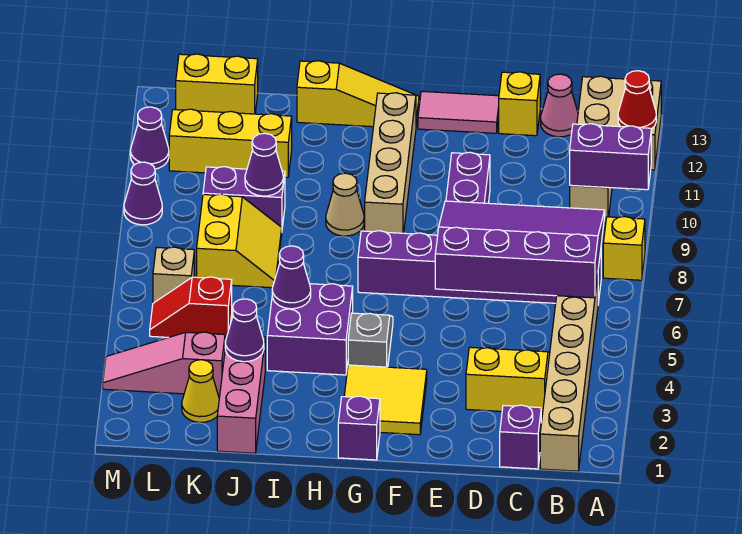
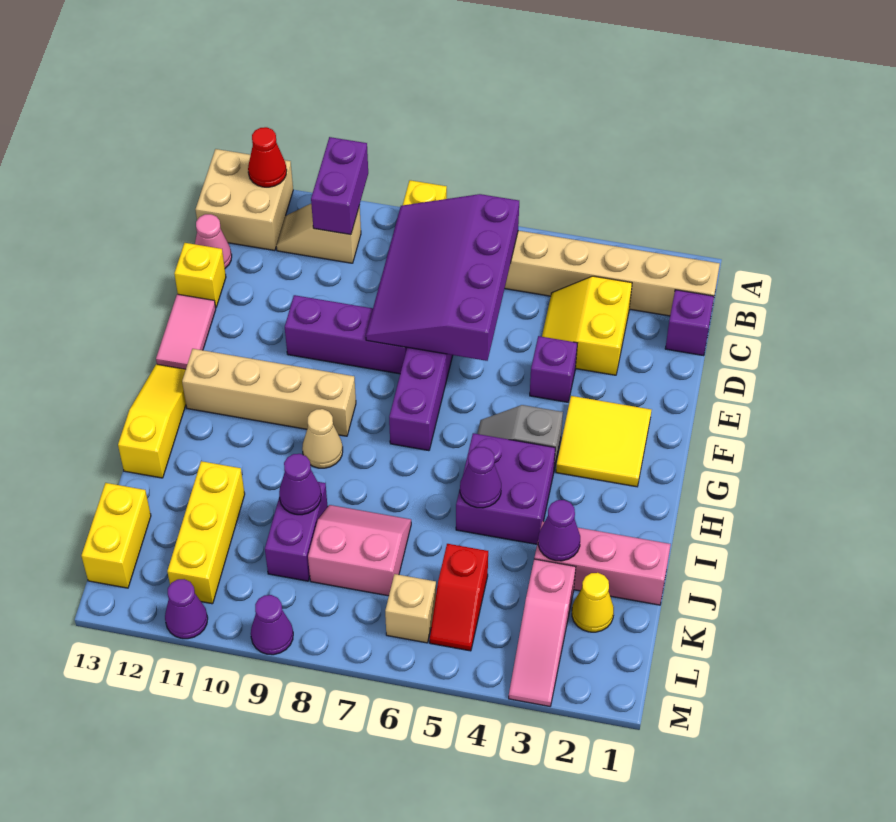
purple brick G1 level 1 -> purple brick E4 level 1
yellow slope J7:K8 level 1 top K -> pink slope J7:K8 level 1 top K

